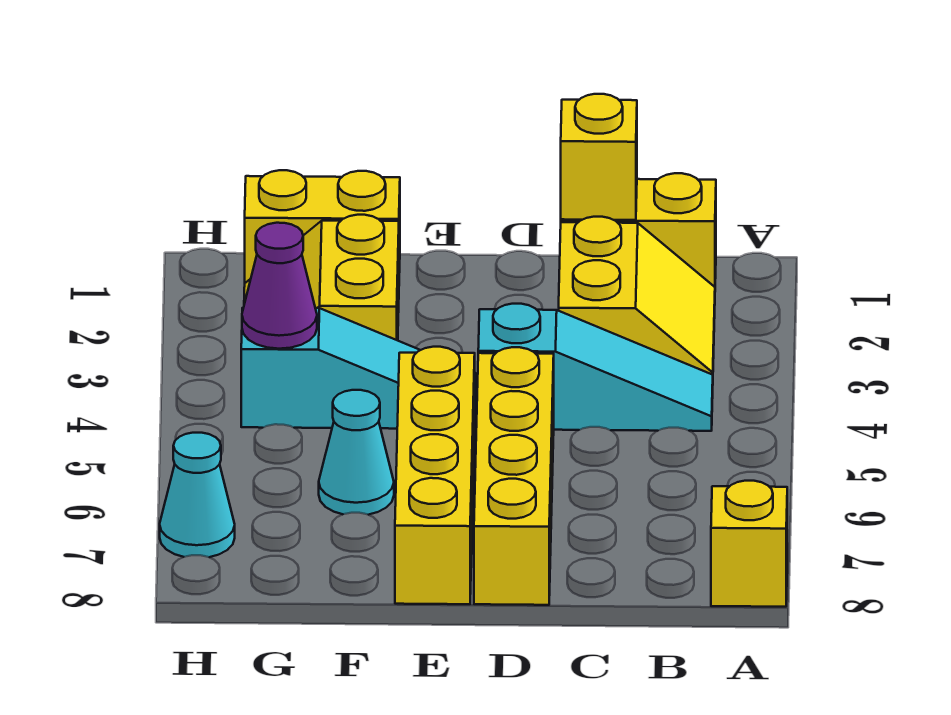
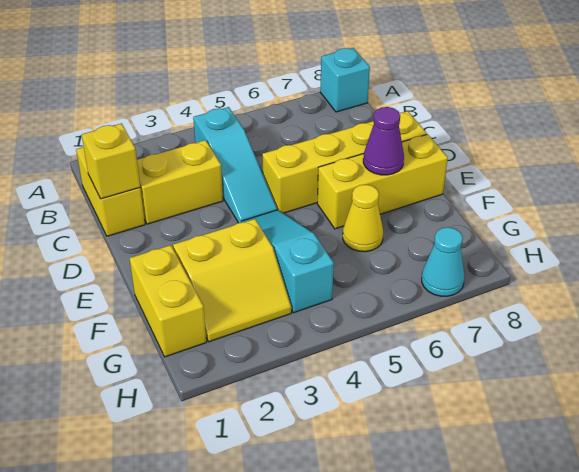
yellow brick A8 level 1 -> cyan brick A8 level 1
cyan slope B4:D4 level 1 top D -> cyan slope B4:D4 level 1 top B
yellow brick E5:E8 level 1 -> yellow brick E6:E8 level 1
cyan cone F6 level 1 -> yellow cone F6 level 1
purple cone G4 level 2 -> purple cone E7 level 2

